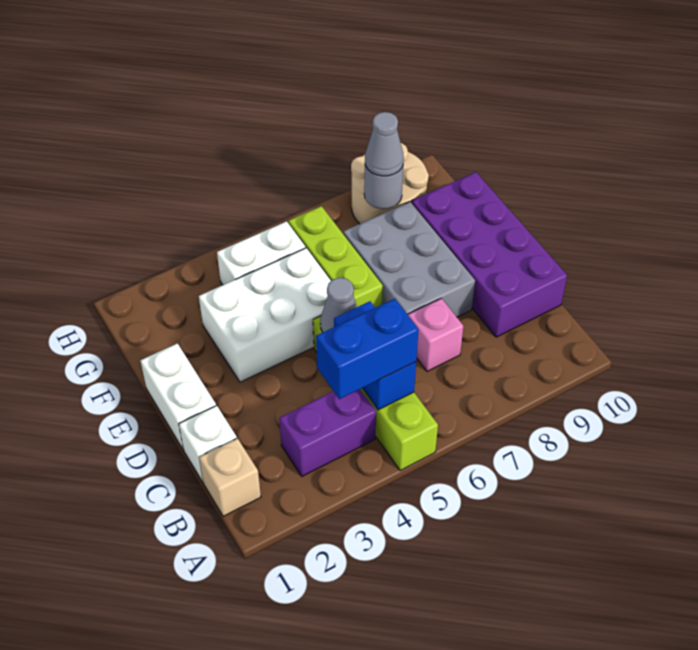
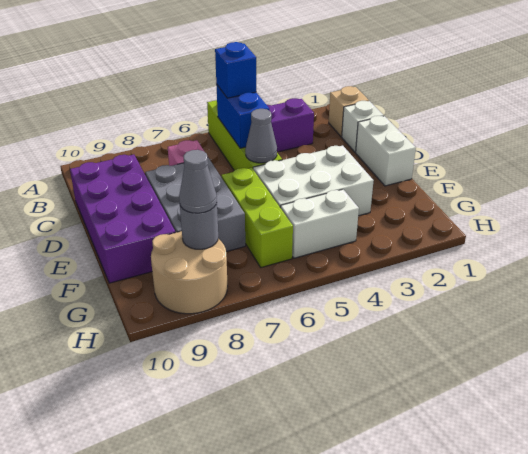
blue brick B4:B5 level 3 -> blue brick B5 level 3

